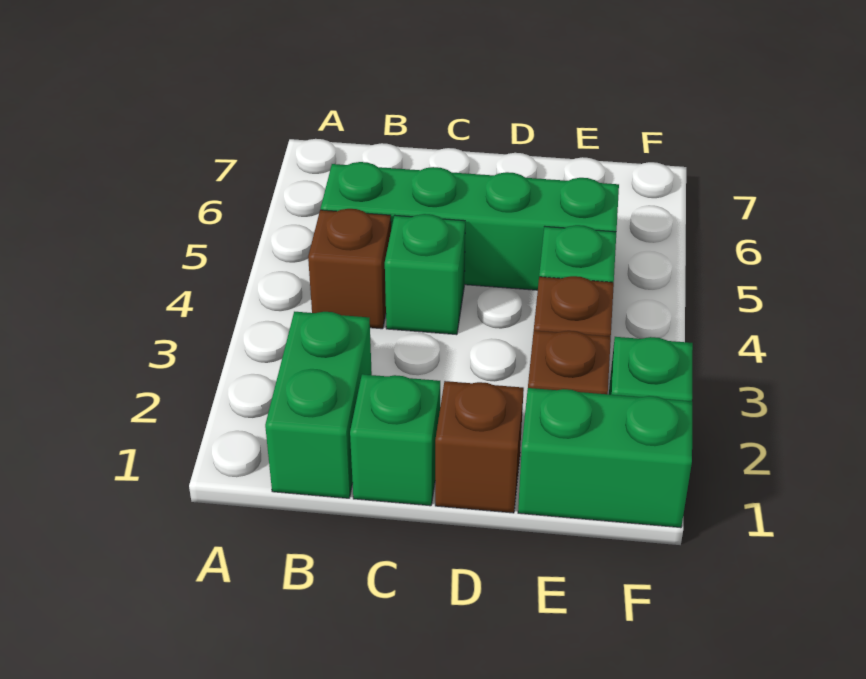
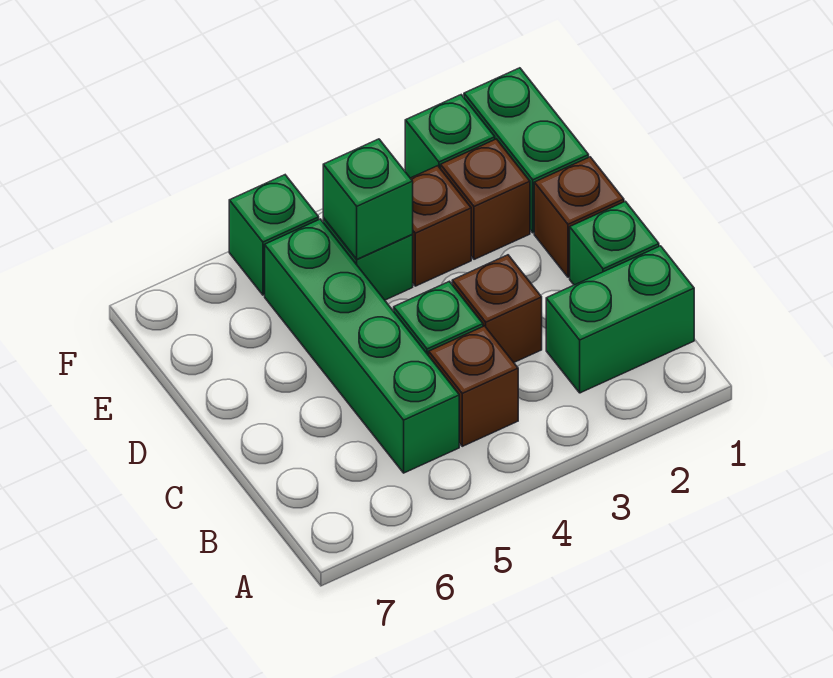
none -> brown brick C3 level 1
none -> green brick E4 level 2
none -> green brick F5 level 1

